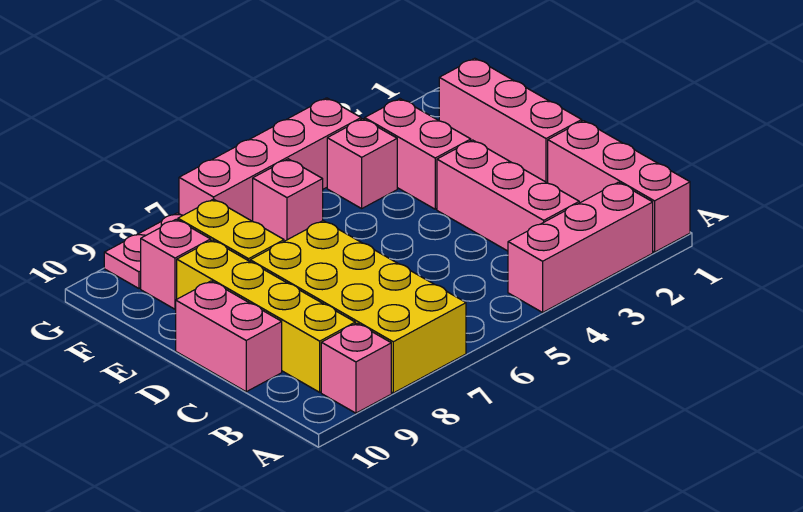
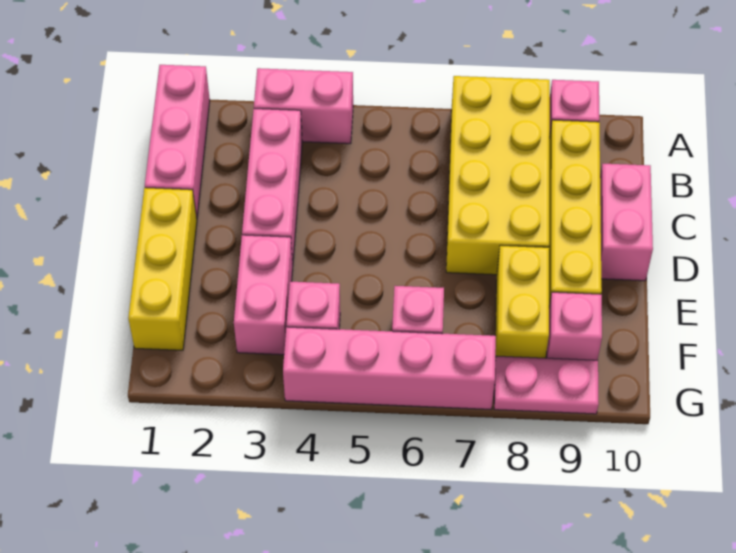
pink brick A2:A4 level 1 -> pink brick A3:A4 level 1
pink brick D1:F1 level 1 -> yellow brick D1:F1 level 1

